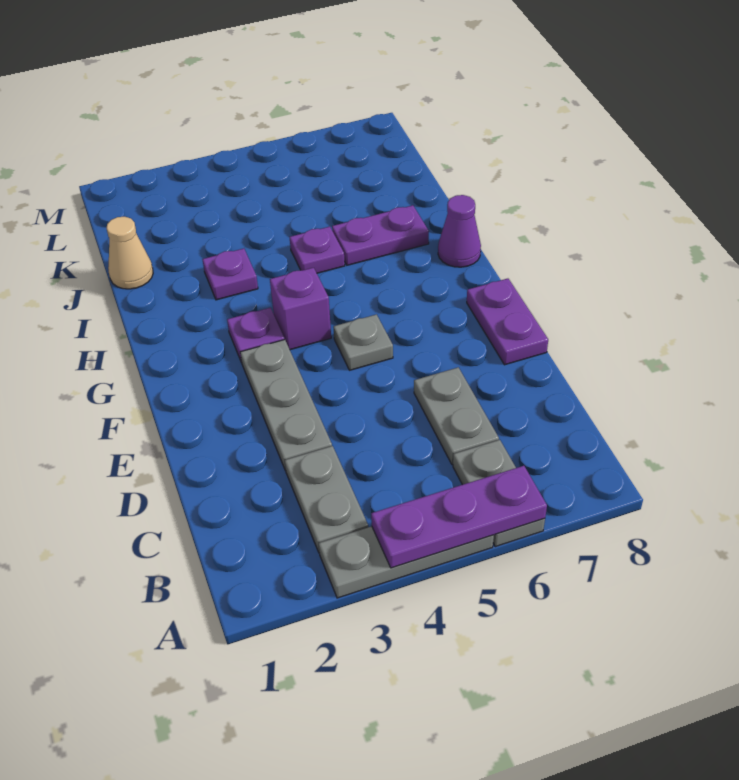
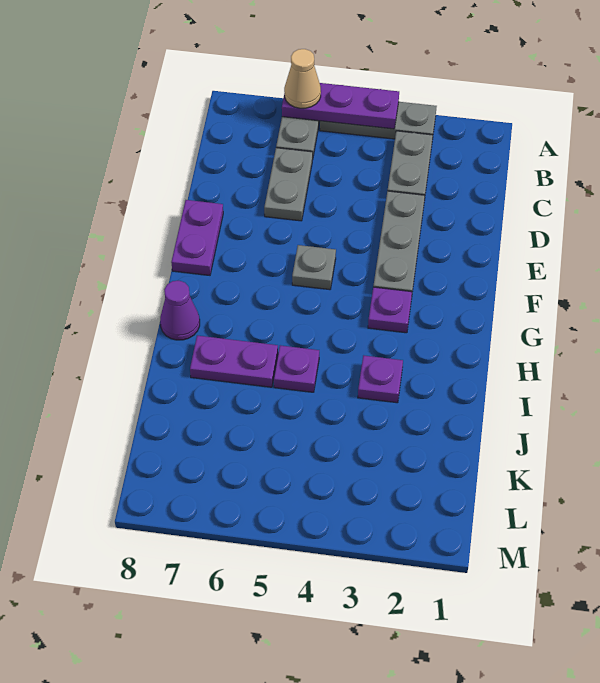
purple brick G4 level 1 -> none
tan cone J1 level 1 -> tan cone A6 level 3

